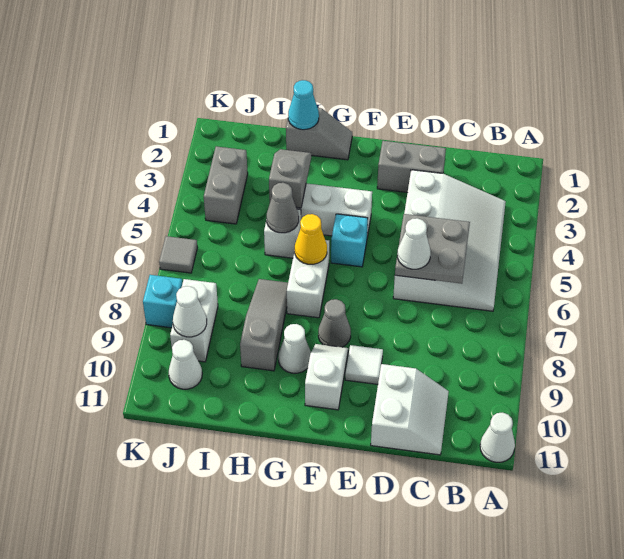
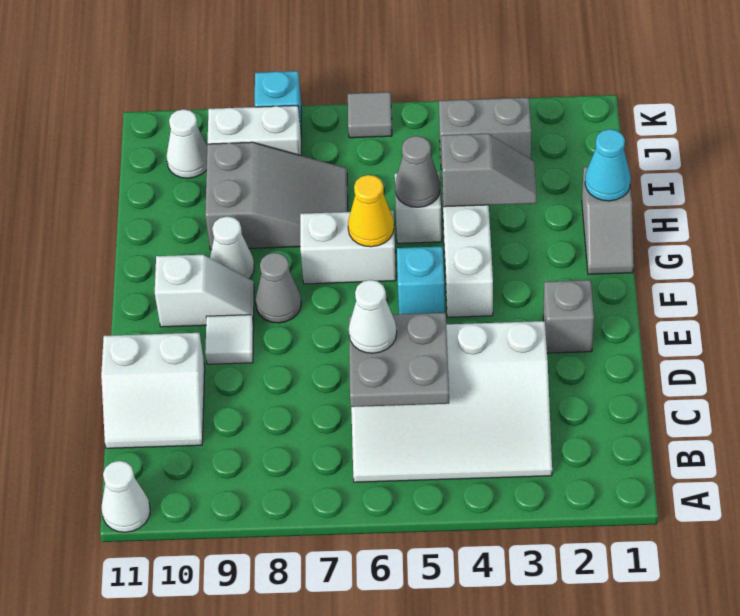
grey brick D2:E2 level 1 -> grey brick E2 level 1
grey slope H7:H9 level 1 top 9 -> grey slope H7:I9 level 1 top 9
white cone J9 level 2 -> none

